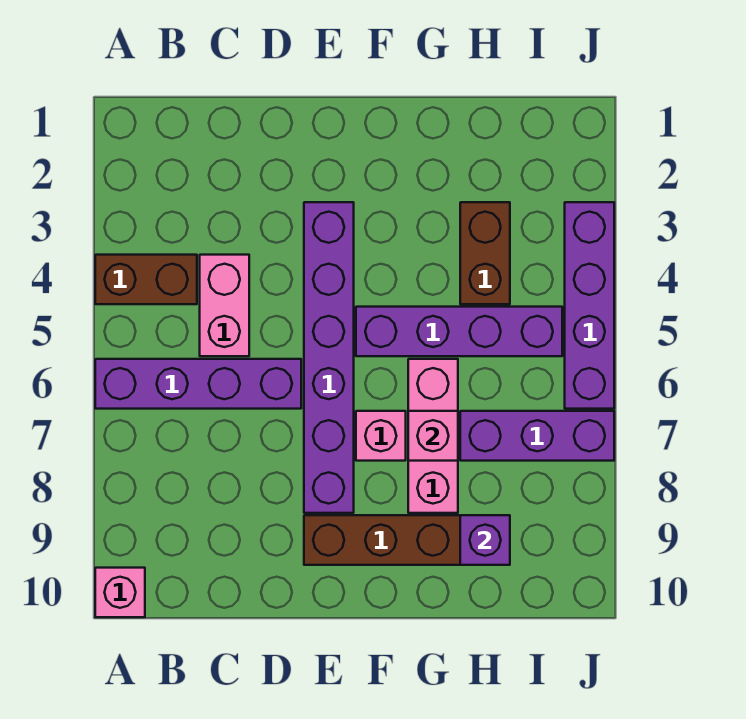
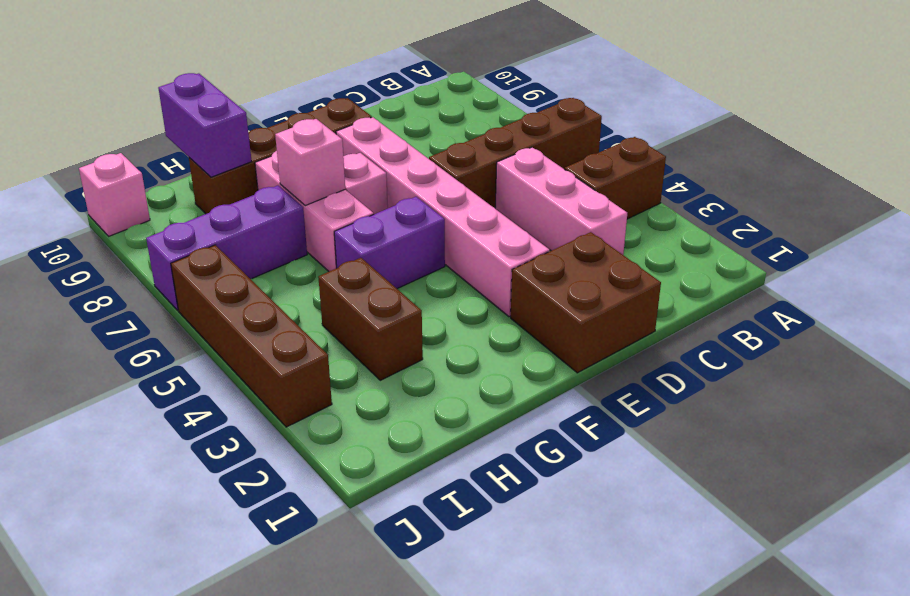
purple brick A6:D6 level 1 -> brown brick A6:D6 level 1
pink brick A10 level 1 -> pink brick J10 level 1
pink brick C4:C5 level 1 -> pink brick C3:C5 level 1
none -> brown brick D1:E2 level 1
purple brick E3:E8 level 1 -> pink brick E3:E8 level 1
purple brick F5:I5 level 1 -> purple brick F5:G5 level 1
purple brick H9 level 2 -> purple brick H9:H10 level 2
purple brick J3:J6 level 1 -> brown brick J3:J6 level 1

